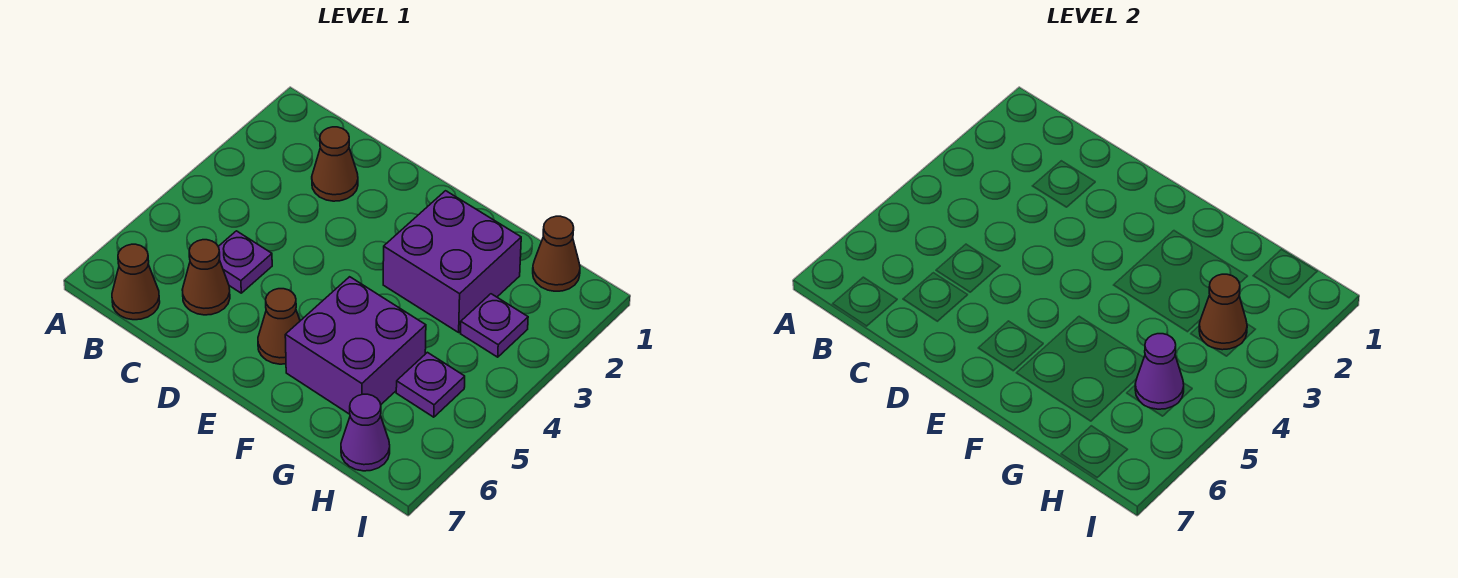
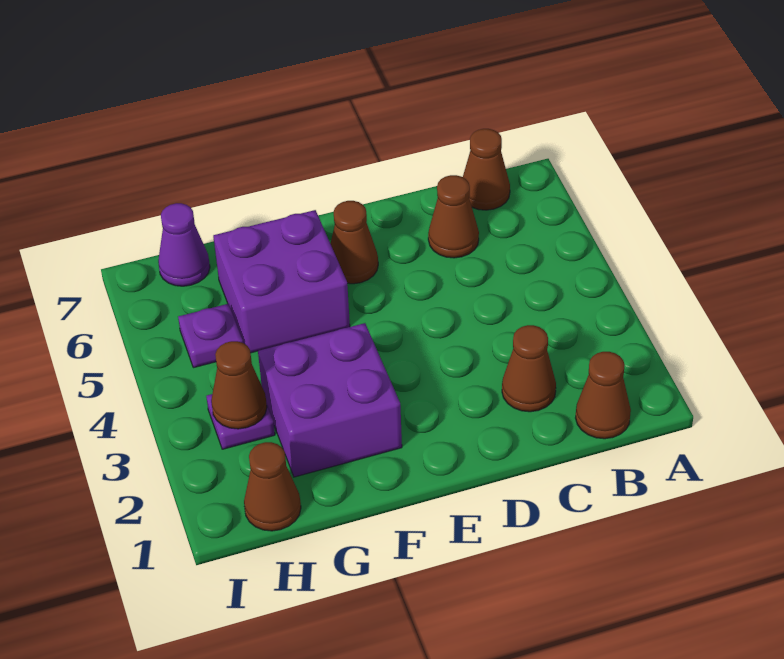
none -> brown cone B1 level 1
purple plate C5 level 1 -> none
purple cone H5 level 2 -> none

